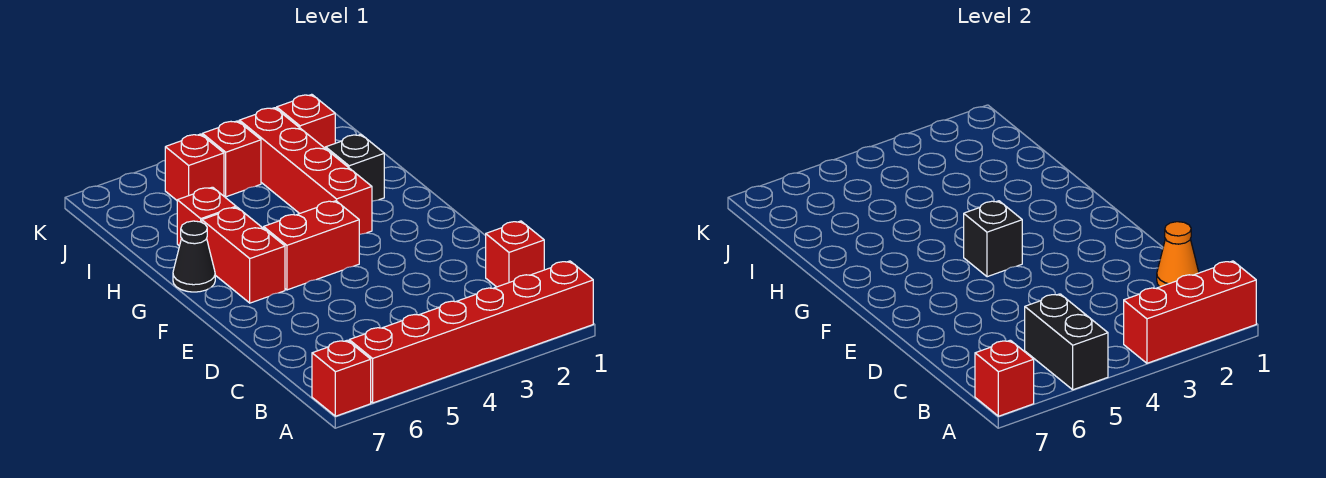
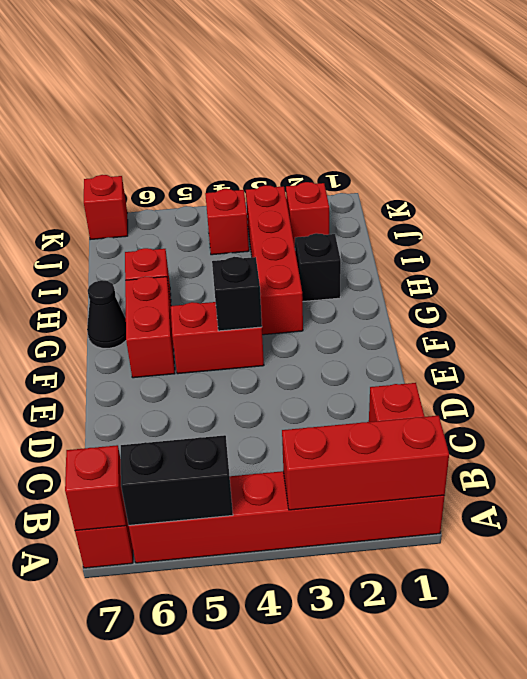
black brick A5:B5 level 2 -> black brick A5:A6 level 2
orange cone C1 level 2 -> none
red brick J5 level 1 -> red brick K7 level 1

